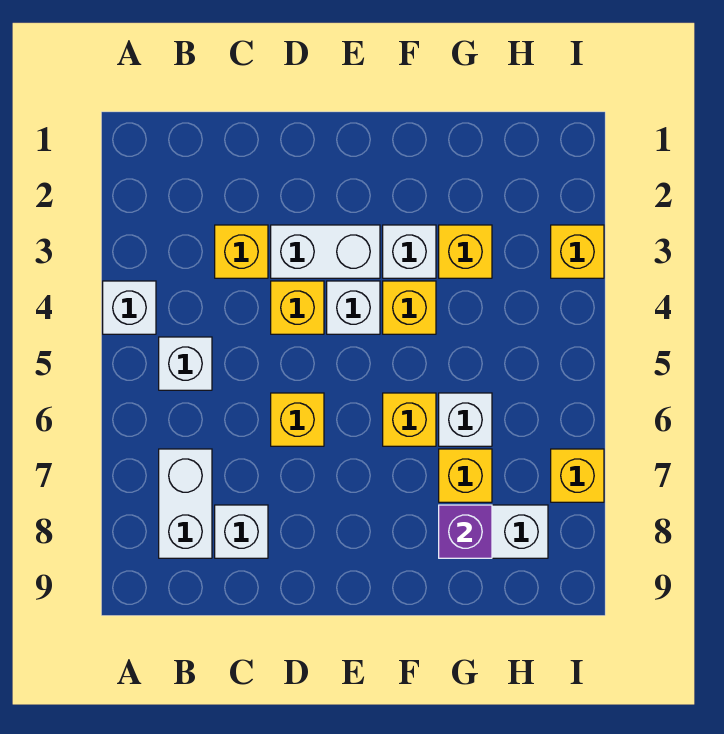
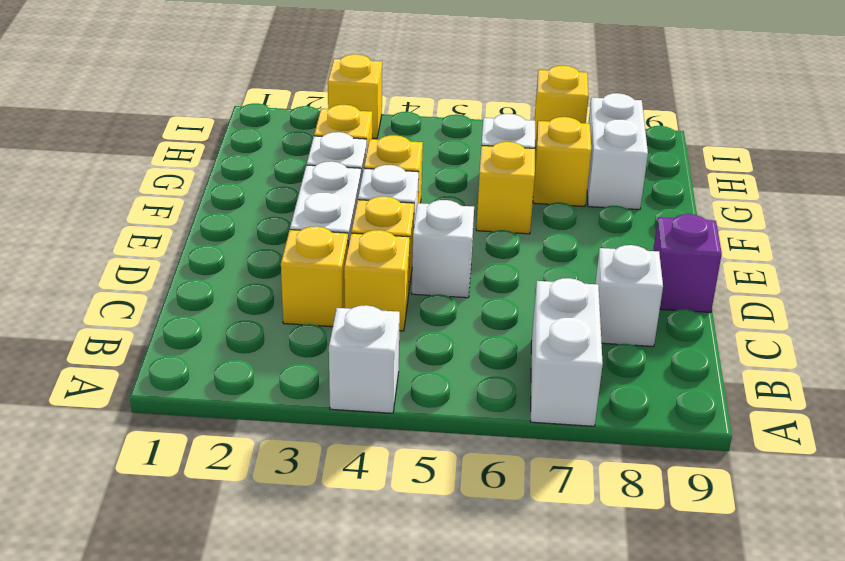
white brick B5 level 1 -> white brick D5 level 1
white brick B7:B8 level 1 -> white brick A7:B7 level 1
yellow brick D6 level 1 -> yellow brick C4 level 1
purple brick G8 level 2 -> purple brick D9 level 1

